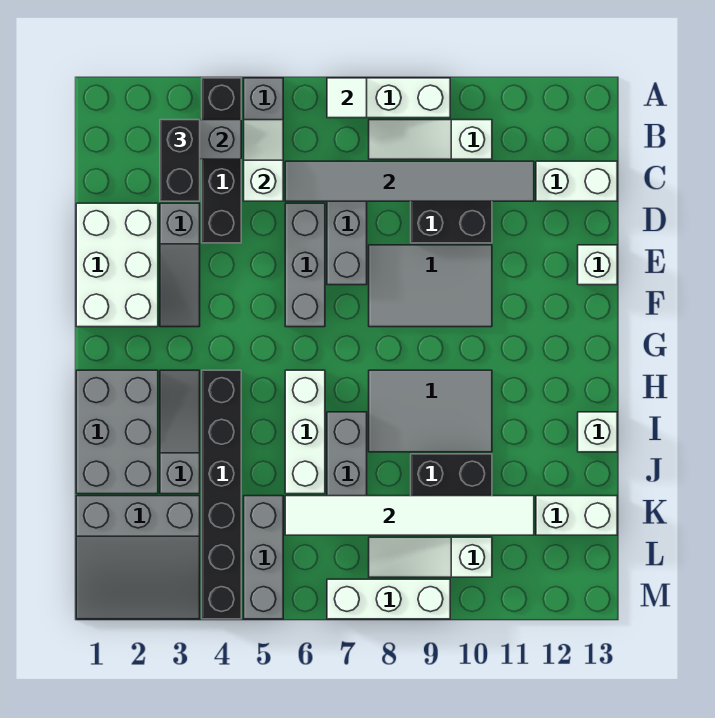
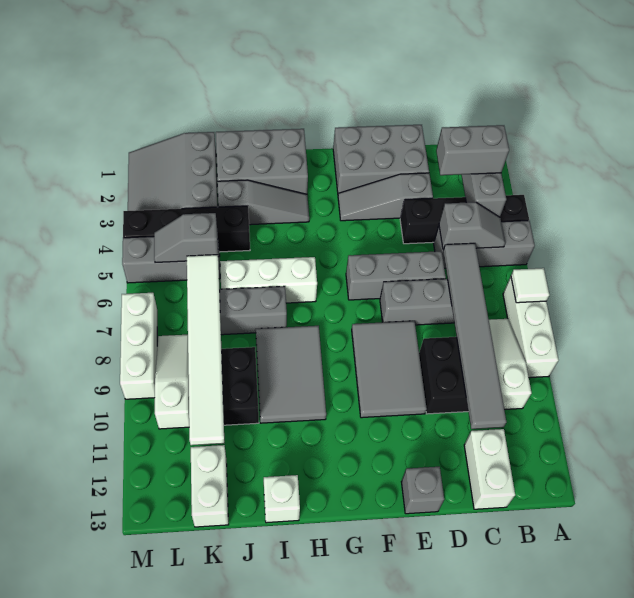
black brick B3:C3 level 3 -> grey brick B3:C3 level 3
white slope B5:C5 level 2 top C -> grey slope B5:C5 level 2 top C
white brick D1:F2 level 1 -> grey brick D1:F2 level 1
white brick E13 level 1 -> grey brick E13 level 1
black brick H4:M4 level 1 -> black brick J4:M4 level 1
none -> grey slope K5:L5 level 2 top K

